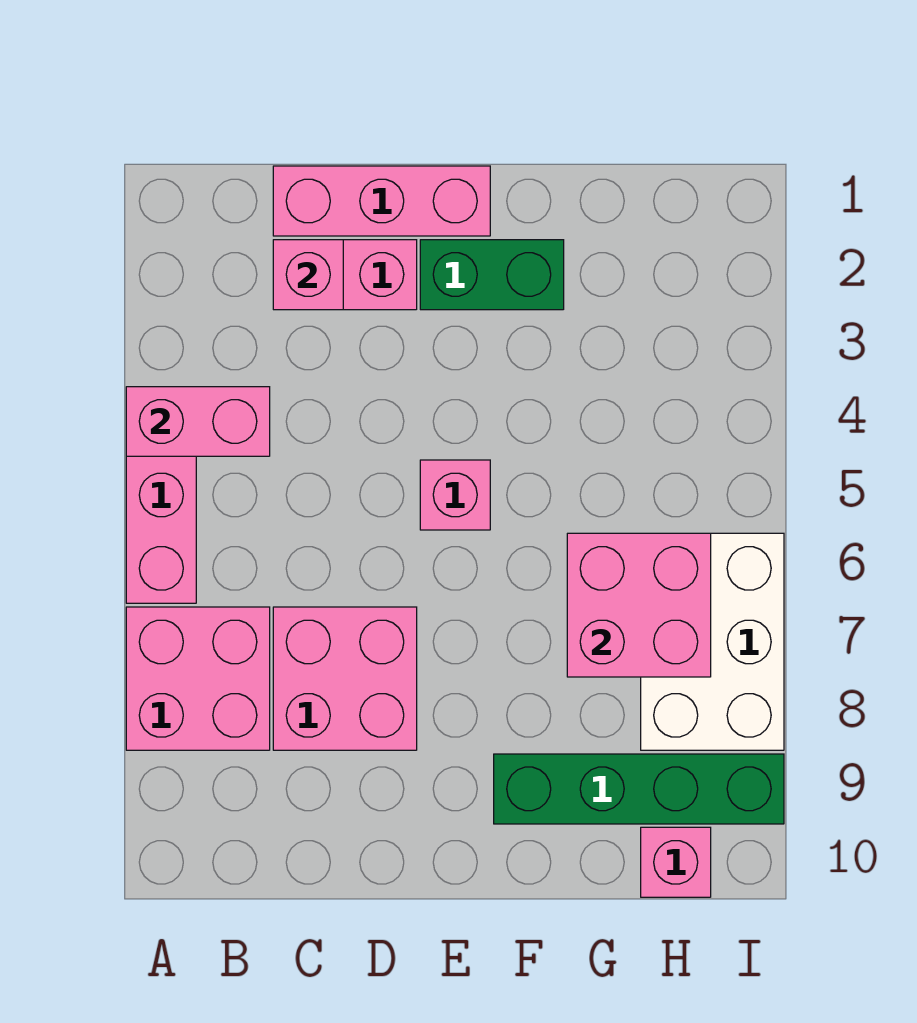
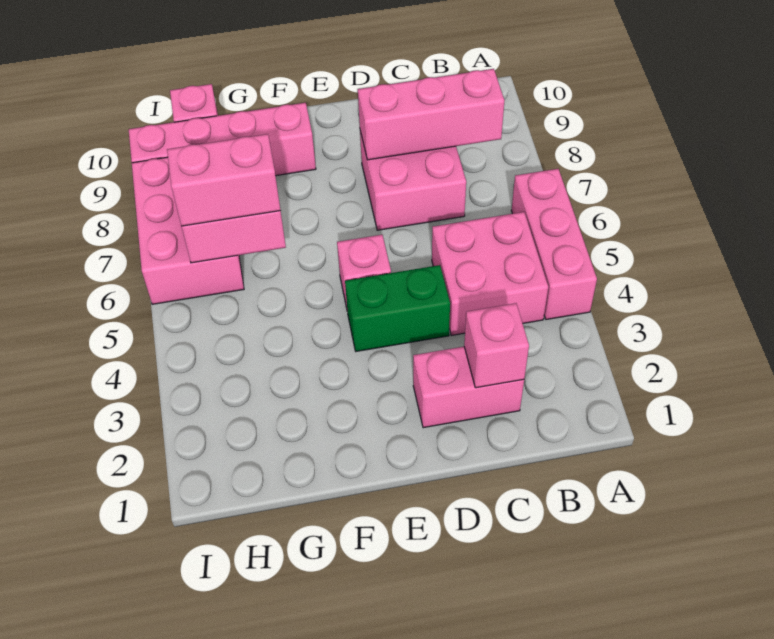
pink brick A4:B4 level 2 -> pink brick G6:H6 level 3
pink brick A7:B8 level 1 -> pink brick B4:C5 level 1
pink brick C1:E1 level 1 -> pink brick B8:D8 level 2
green brick E2:F2 level 1 -> green brick D4:E4 level 1
green brick F9:I9 level 1 -> pink brick F9:I9 level 1
white brick H6:I8 level 1 -> pink brick H6:I8 level 1

